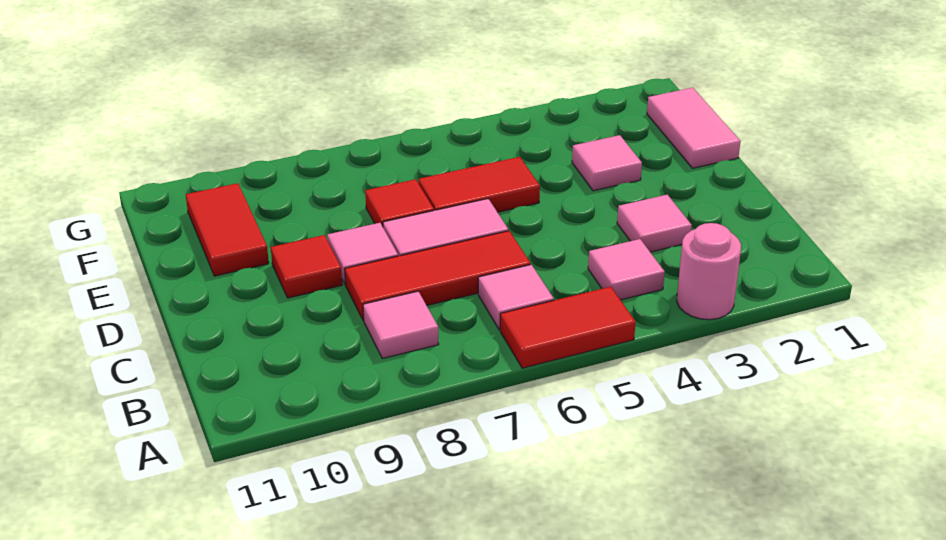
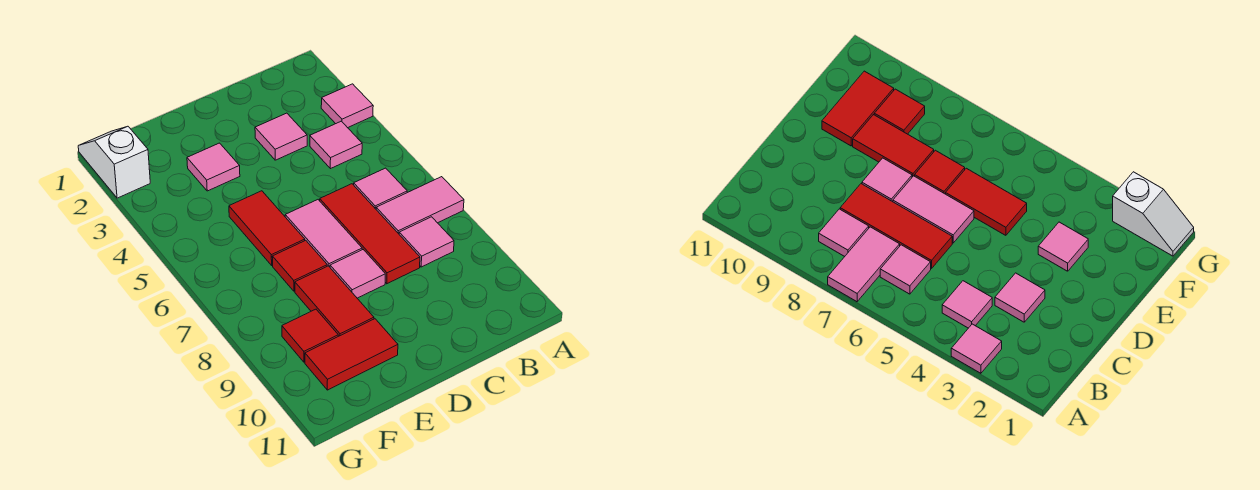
pink round brick A3 level 1 -> pink tile A3 level 1
red tile A5:A6 level 1 -> red tile E8:E9 level 1
red tile D9 level 1 -> red tile F9 level 1
pink tile E1:F1 level 1 -> pink tile A7:B7 level 1
none -> white slope G1:G2 level 1 top 2

